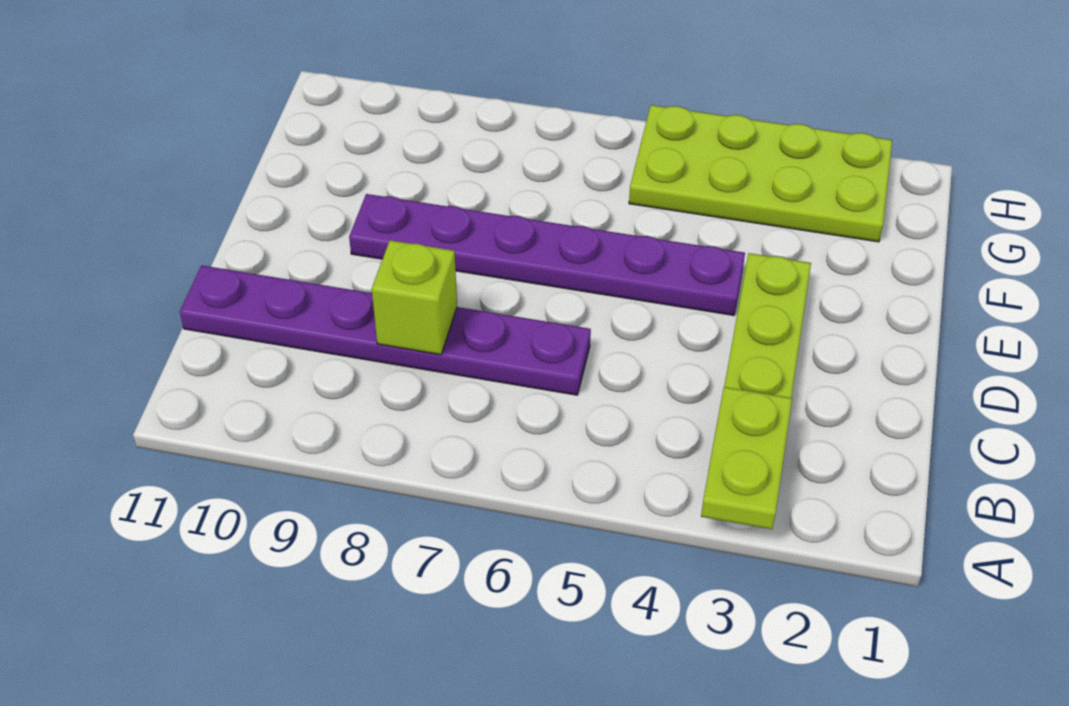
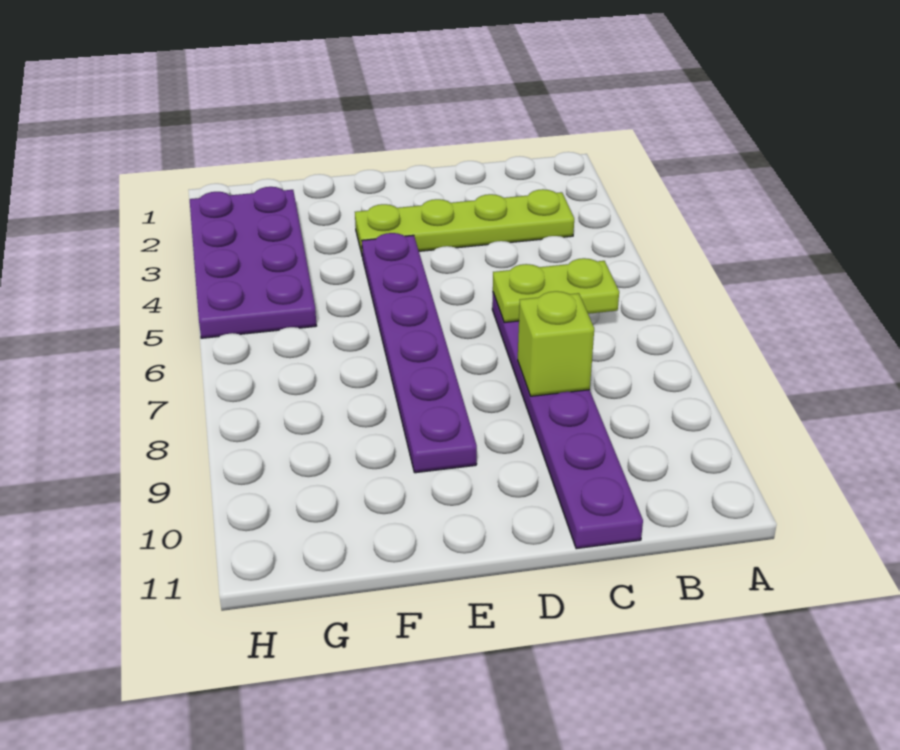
lime plate A3:B3 level 2 -> lime plate B6:C6 level 2
lime plate G2:H5 level 1 -> purple plate G2:H5 level 1

